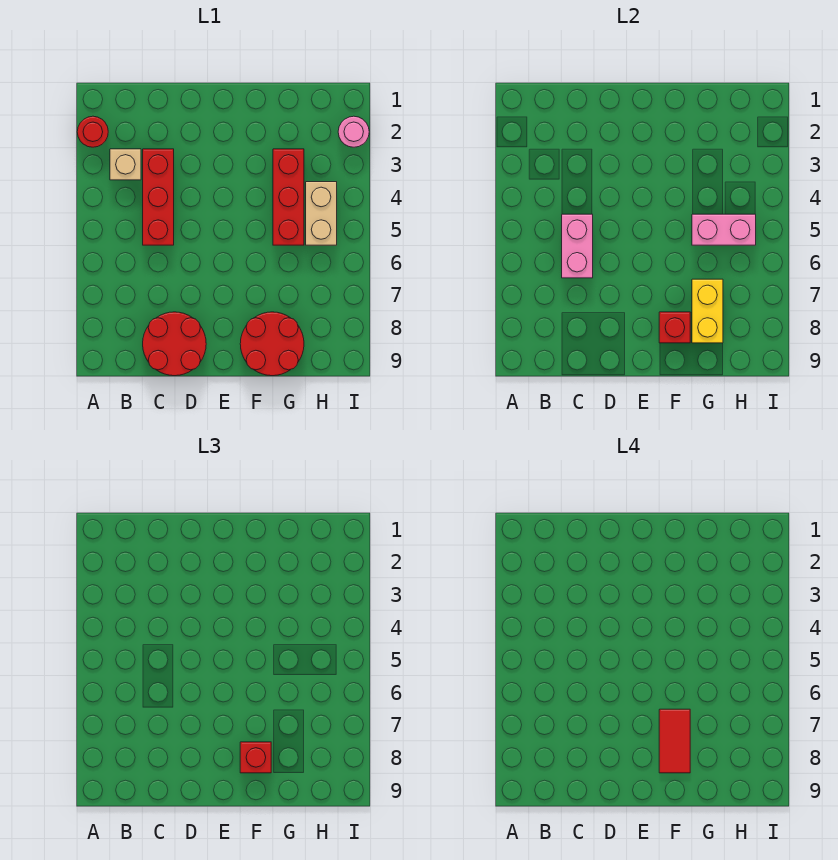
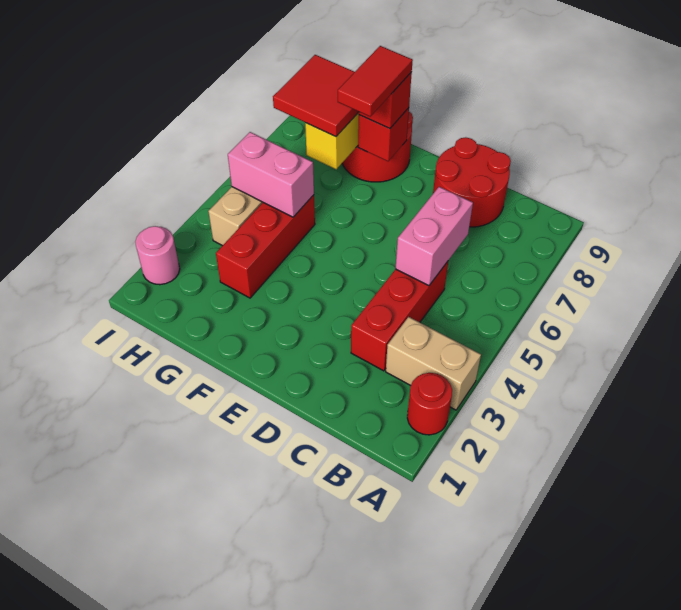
tan brick B3 level 1 -> tan brick A3:B3 level 1
none -> red tile G7:H8 level 3

